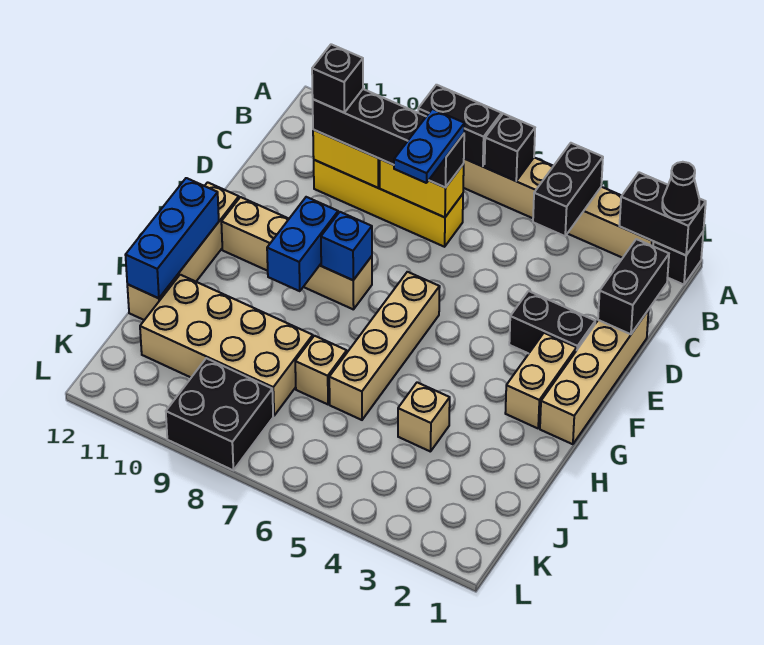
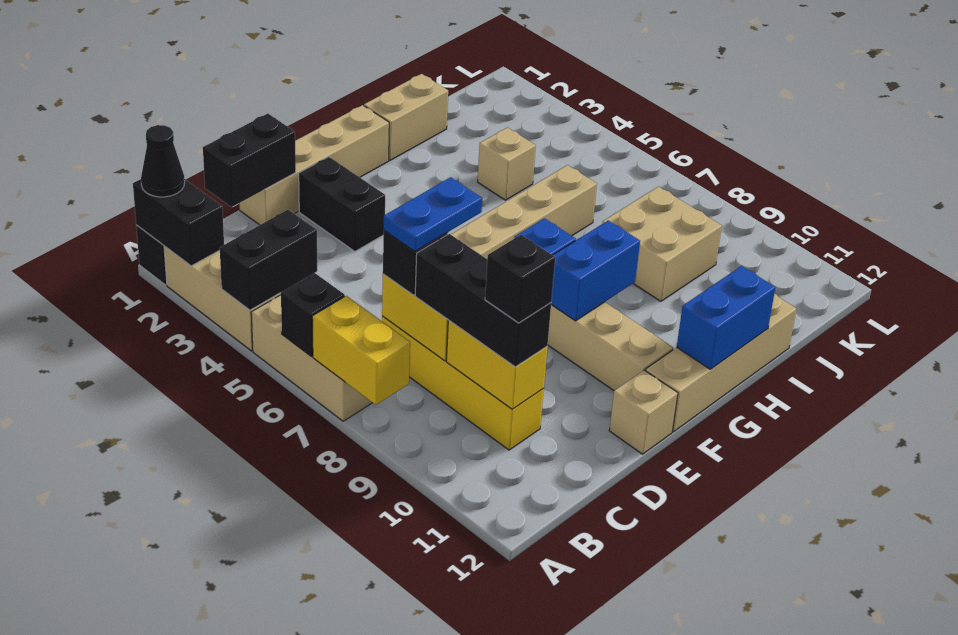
black brick A7:A8 level 2 -> yellow brick A7:A8 level 2
tan brick F2:G2 level 1 -> tan brick H1:I1 level 1
blue brick G12:I12 level 2 -> blue brick G12:H12 level 2
tan brick I7 level 1 -> tan brick E12 level 1
tan brick I8:J11 level 1 -> tan brick I8:J9 level 1
black brick K8:L9 level 1 -> none

